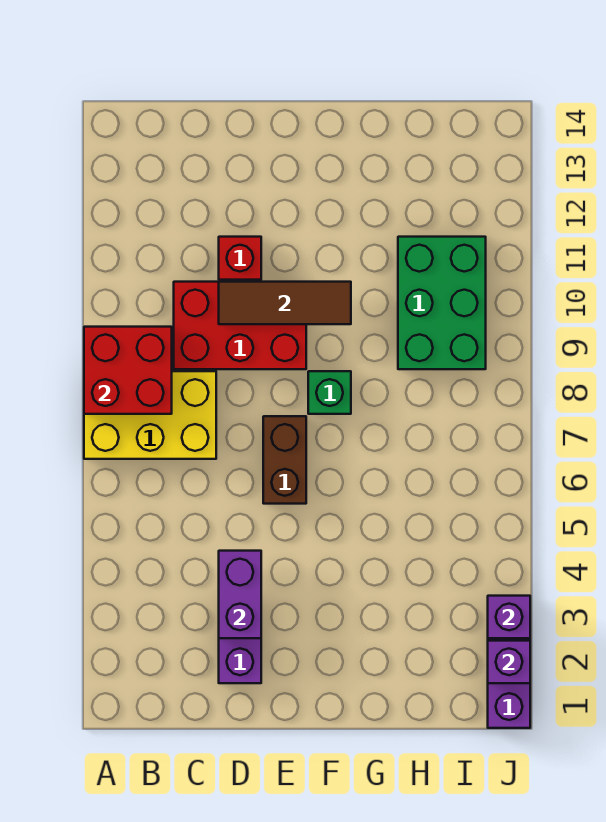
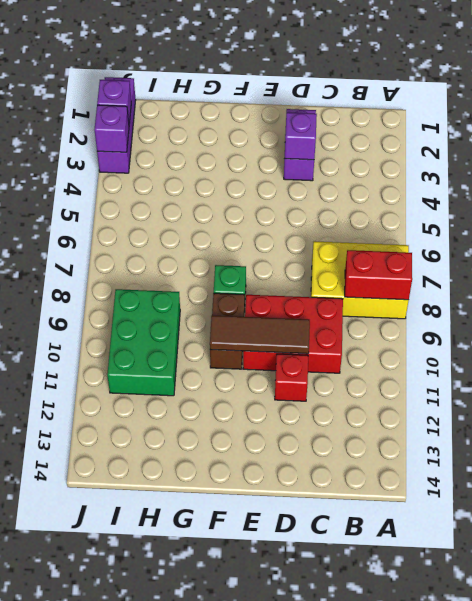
red brick A8:B9 level 2 -> red brick A8:B8 level 2
purple brick D3:D4 level 2 -> purple brick D3 level 2
brown brick E6:E7 level 1 -> brown brick F9:F10 level 1

